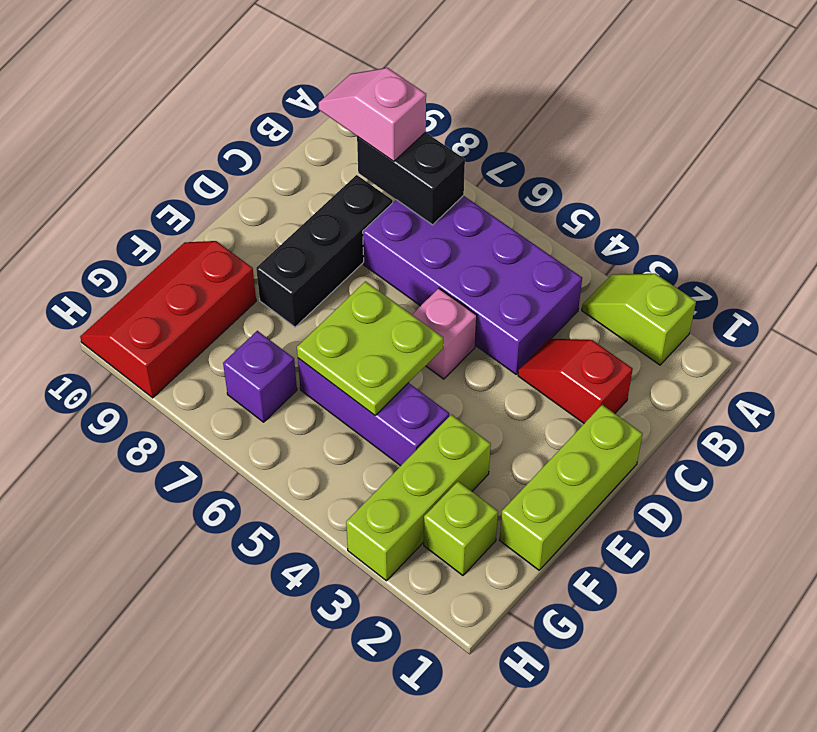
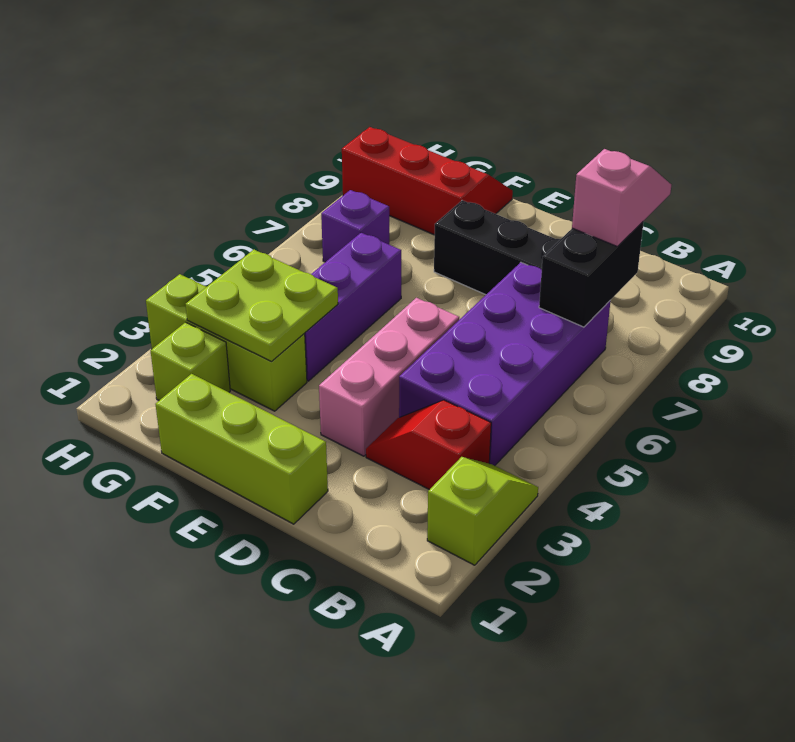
red slope C2:C3 level 1 top 2 -> red slope B3:C3 level 1 top B
pink brick D5 level 1 -> pink brick D3:D5 level 1
lime plate E5:F6 level 2 -> lime plate F3:G4 level 2

